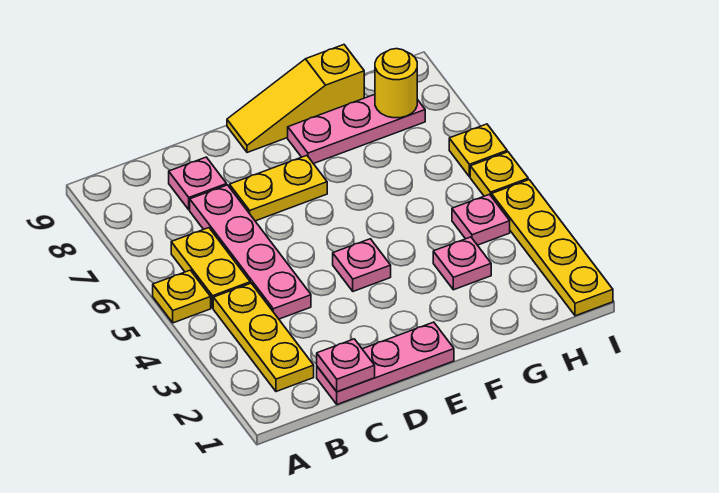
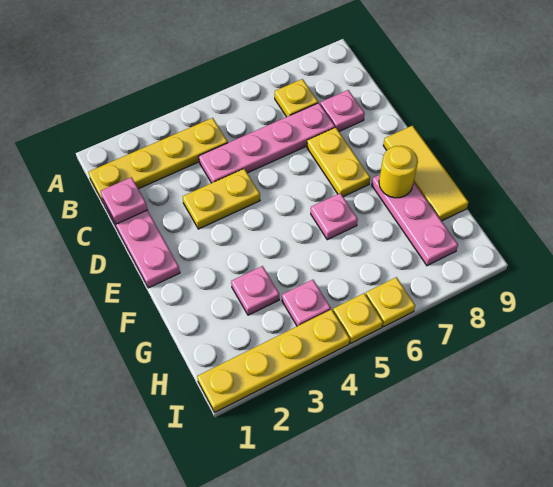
yellow plate A5 level 1 -> yellow plate B7 level 1
yellow plate B2:B4 level 1 -> yellow plate B1:B4 level 1
yellow plate B5:B6 level 1 -> yellow plate D3:D4 level 1
pink plate E4 level 1 -> pink plate F6 level 1
yellow slope E9:G9 level 1 top G -> yellow tile E9:G9 level 1
yellow round brick H8 level 2 -> yellow round brick F8 level 2

